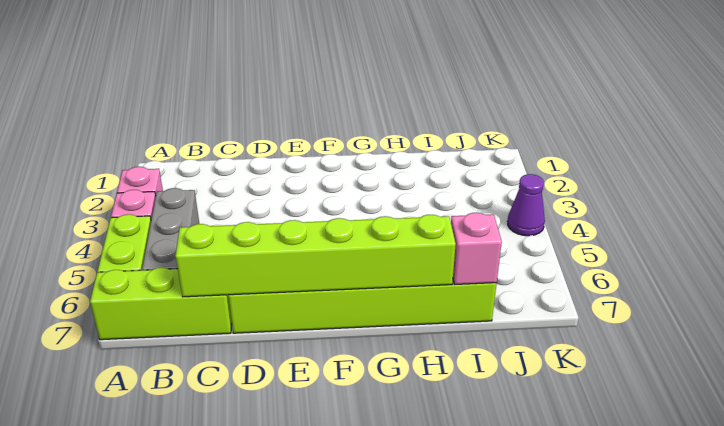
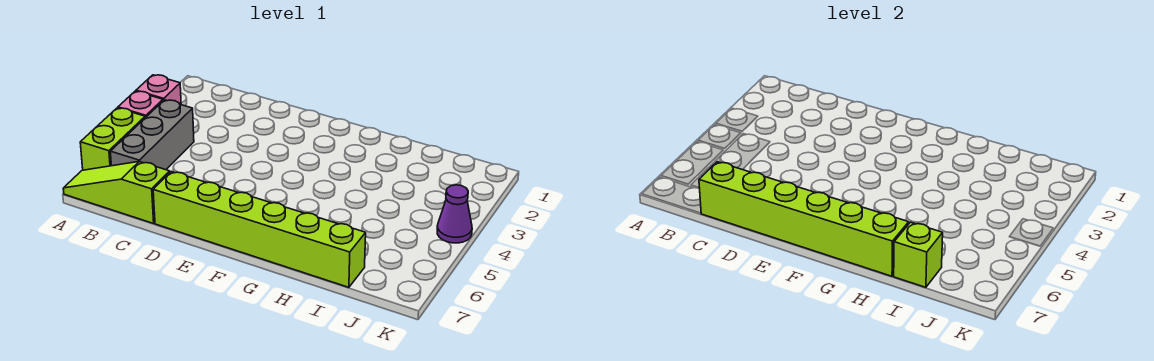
lime brick A7:C7 level 1 -> lime slope A7:C7 level 1 top C
pink brick I7 level 2 -> lime brick I7 level 2

